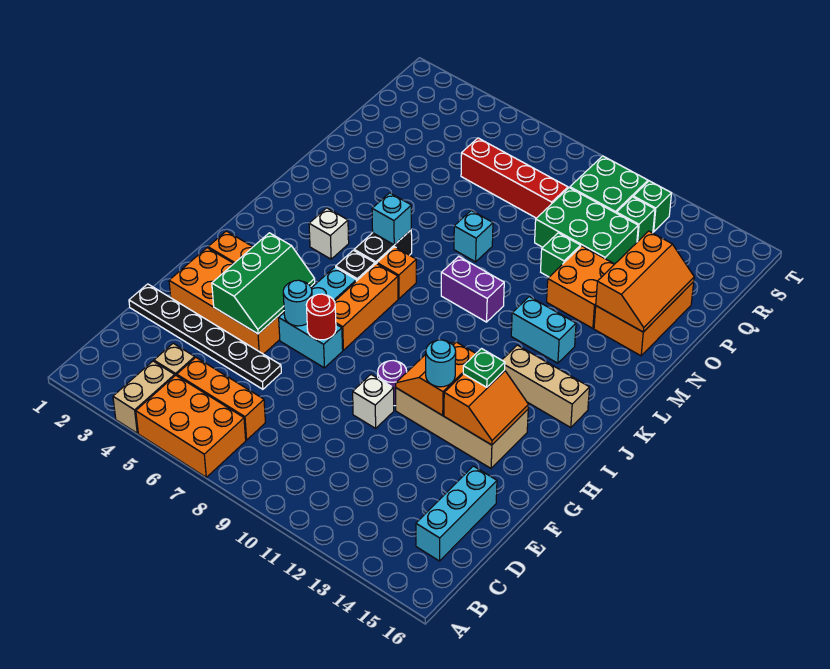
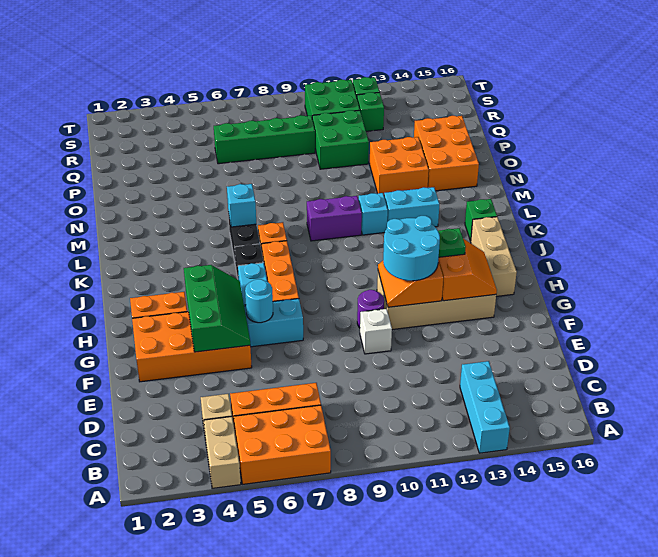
cyan brick C15:E15 level 1 -> cyan brick A13:C13 level 1
black plate E1:E6 level 1 -> none
red round brick G7 level 2 -> none
cyan round brick G12 level 3 -> cyan round brick G11:H12 level 3
tan brick J13:J15 level 1 -> tan brick H15:J15 level 1
white brick K4 level 1 -> none
cyan brick N8 level 1 -> cyan brick L11 level 1
orange slope N14:P15 level 2 top 14 -> none
green brick O11 level 1 -> green brick K15 level 1
green brick P10:Q12 level 1 -> green brick P10:Q11 level 1
red brick Q6:Q9 level 1 -> green brick Q6:Q9 level 1

